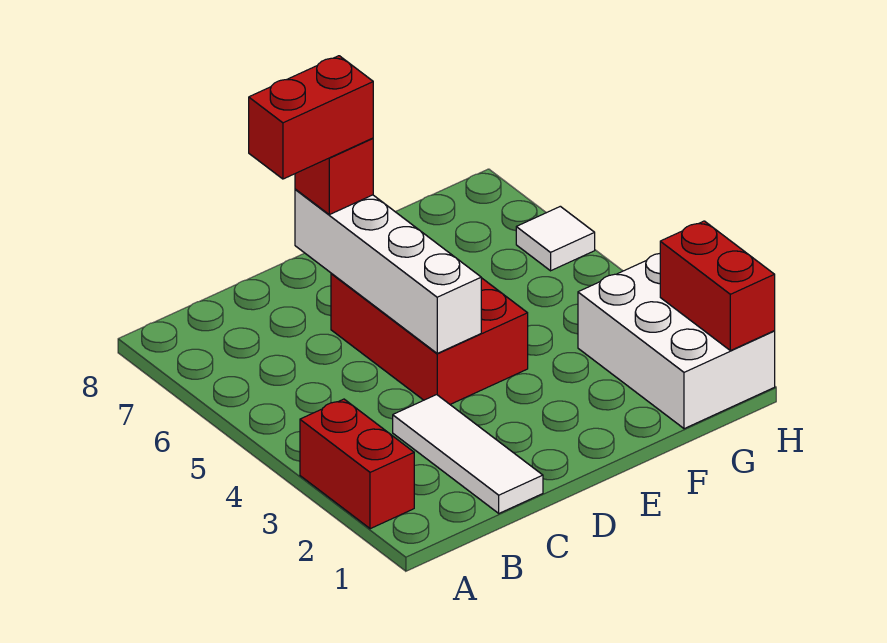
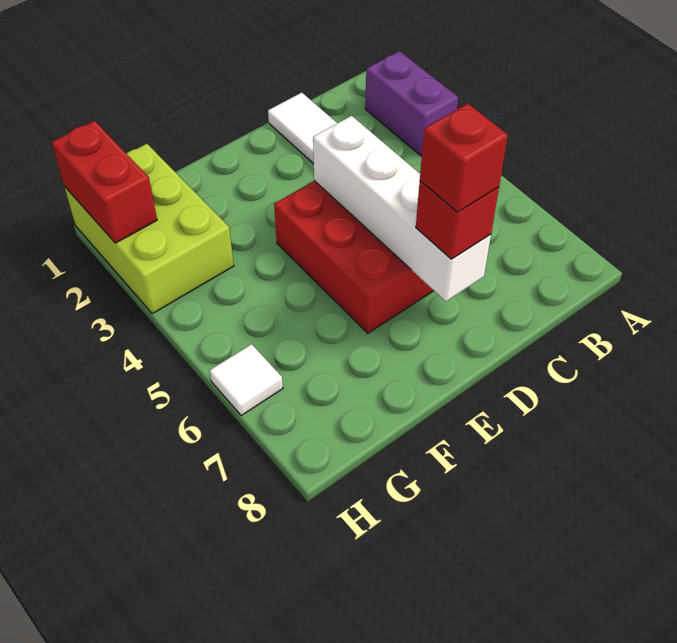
red brick A2:A3 level 1 -> purple brick A2:A3 level 1
red brick C7:D7 level 4 -> red brick D7 level 4
white brick G1:H3 level 1 -> lime brick G1:H3 level 1

